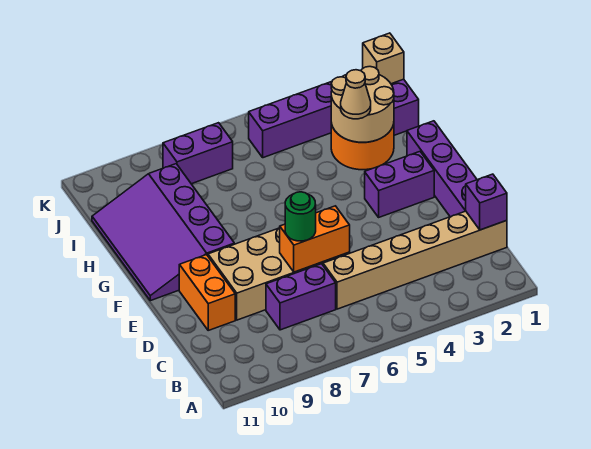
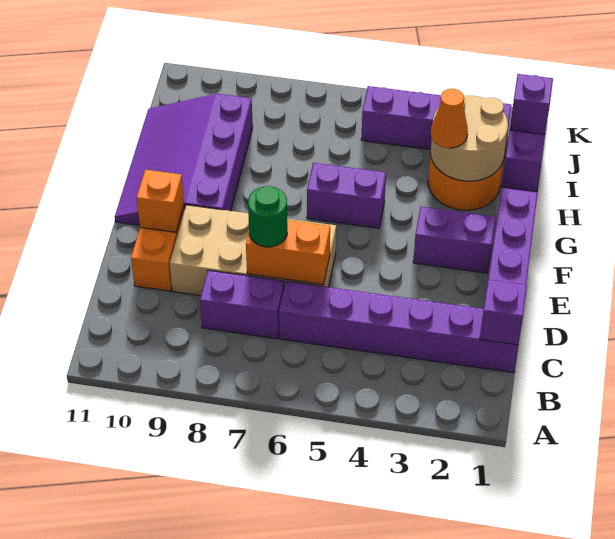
tan brick C1:C6 level 1 -> purple brick C1:C6 level 1
none -> orange brick E10 level 2
tan cone H3 level 3 -> orange cone H3 level 3
tan brick J1 level 2 -> purple brick J1 level 2
purple brick J7:J8 level 1 -> purple brick G5:G6 level 1

